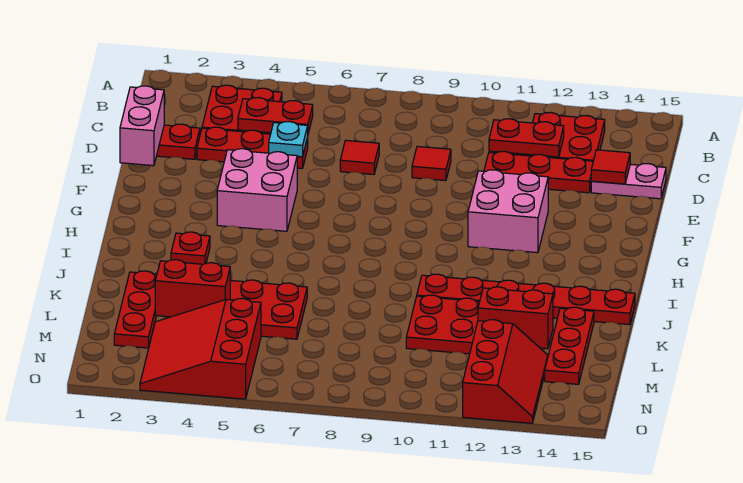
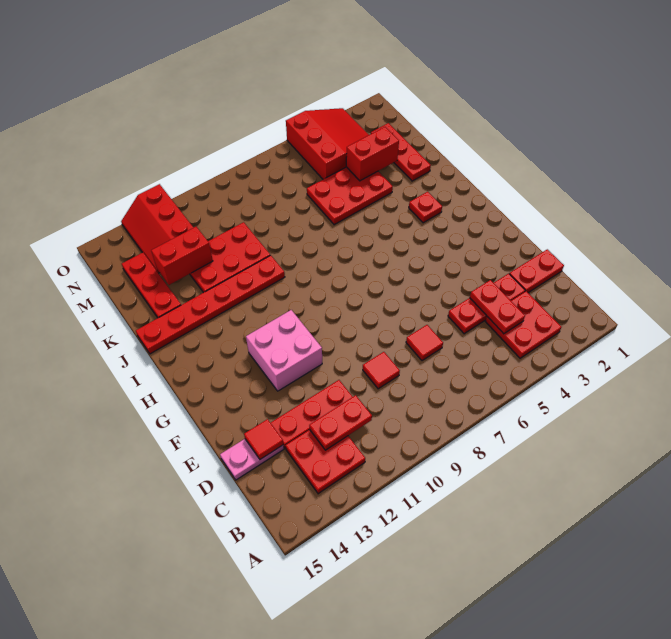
red plate C4:C5 level 2 -> red plate C4:D4 level 2
pink brick D1:E1 level 2 -> none
cyan plate D5 level 2 -> none
pink brick F4:G5 level 1 -> none

